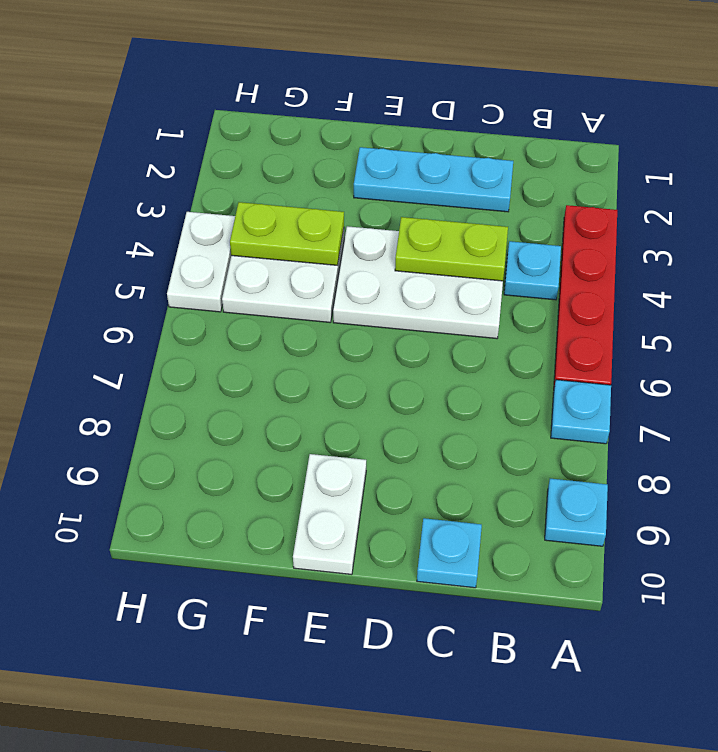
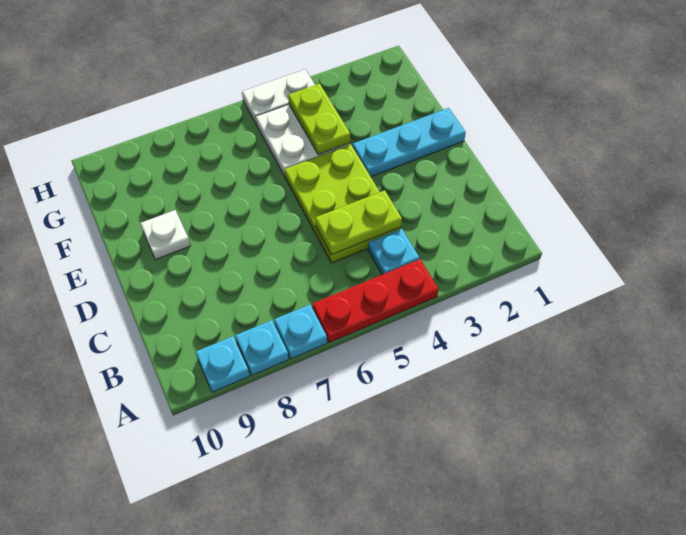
red plate A3:A6 level 1 -> red plate A4:A6 level 1
cyan plate C2:E2 level 1 -> cyan plate E1:E3 level 1
white plate C4:E5 level 1 -> lime plate C4:E5 level 1
lime plate C4:D4 level 2 -> lime plate C4:C5 level 2
cyan plate C10 level 1 -> cyan plate A8 level 1
white plate E9:E10 level 1 -> white plate E9 level 1

